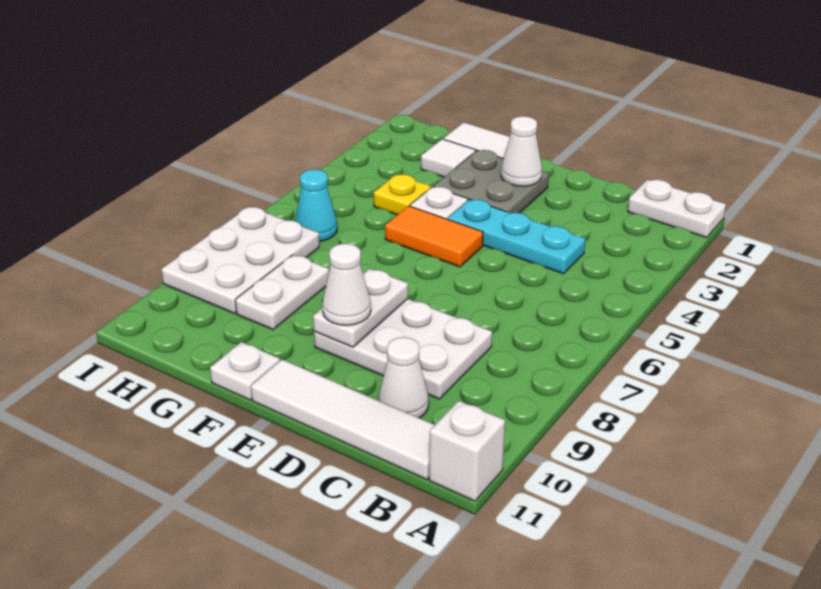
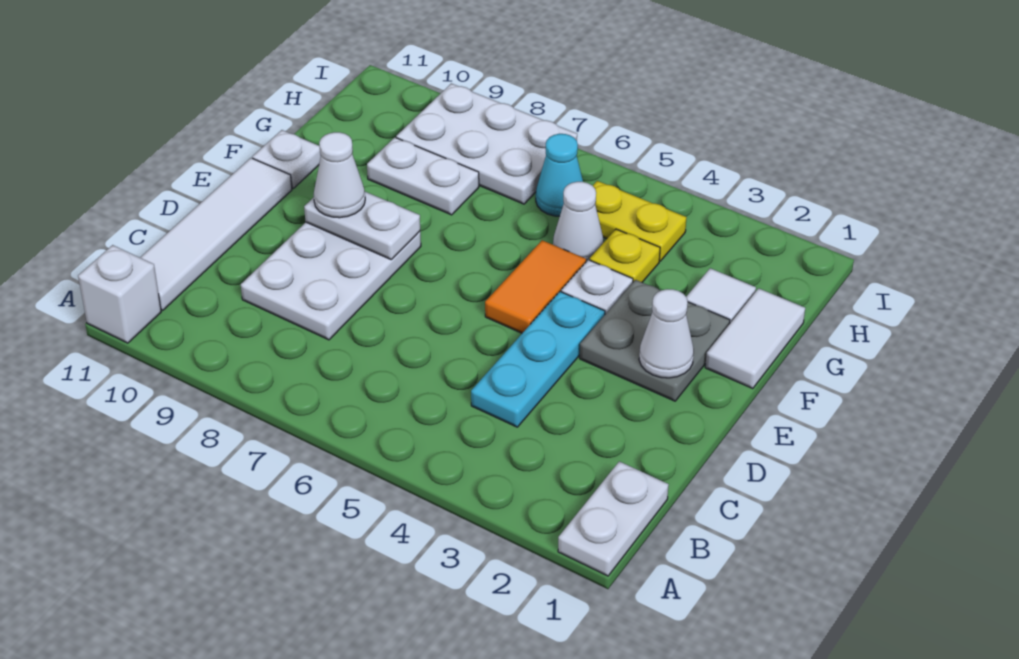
white cone C10 level 1 -> white cone G5 level 1
none -> yellow plate H4:H5 level 1

